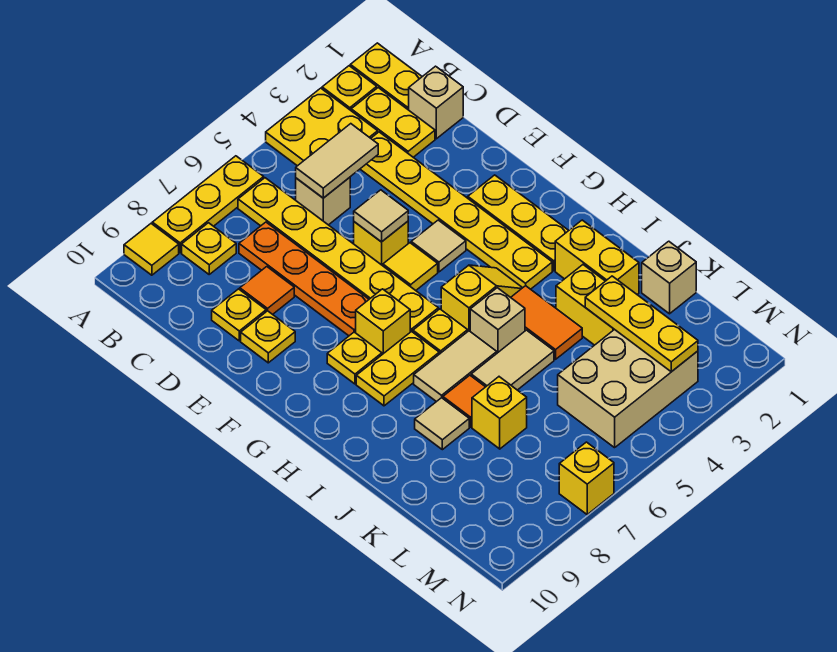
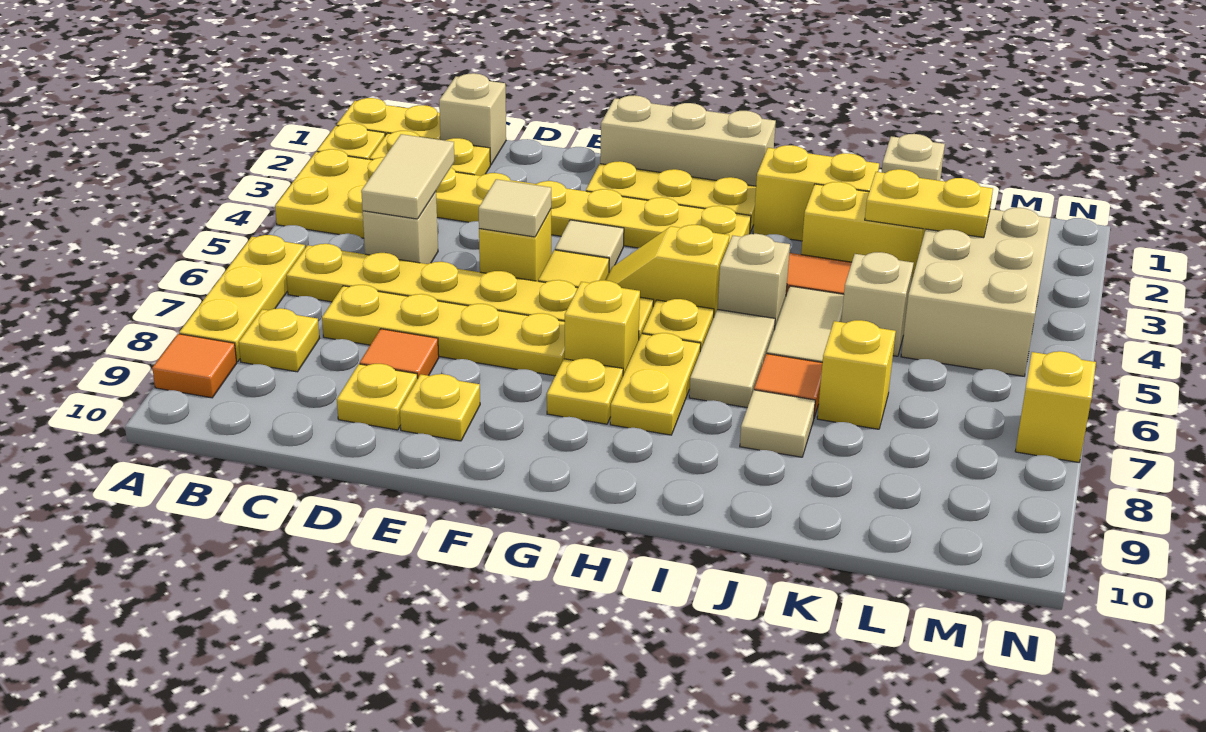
yellow tile A9 level 1 -> orange tile A9 level 1
orange plate C7:F7 level 1 -> yellow plate C7:F7 level 1
none -> tan brick F1:H1 level 1
yellow slope H4:H5 level 1 top 5 -> yellow slope G5:H5 level 1 top H
yellow plate K3:M3 level 2 -> yellow plate K3:L3 level 2
none -> tan brick K5 level 1

